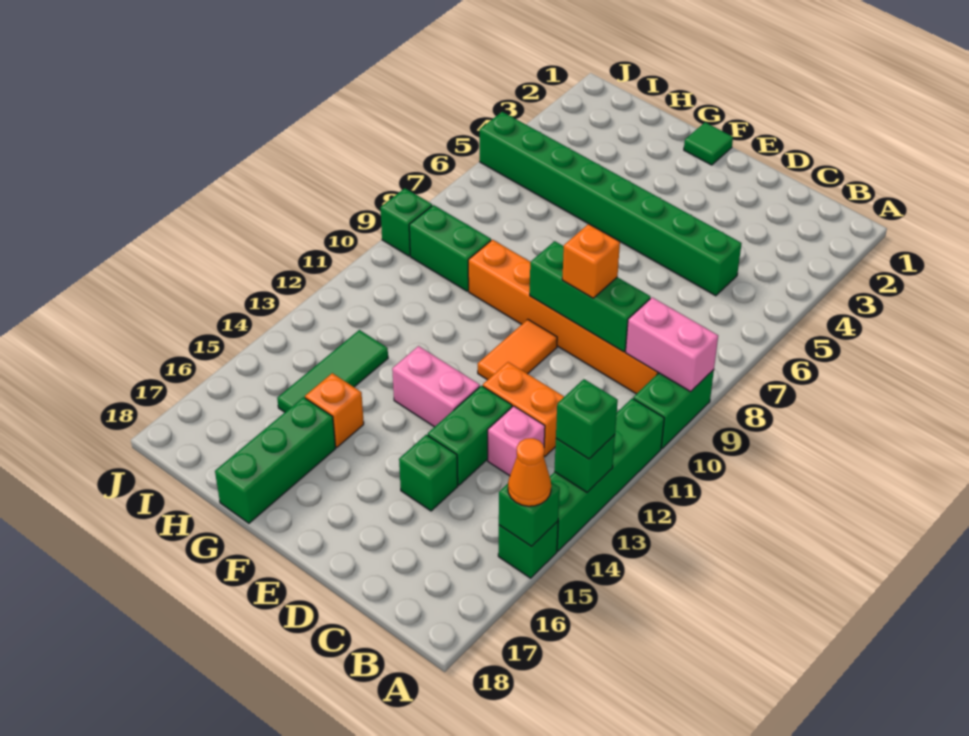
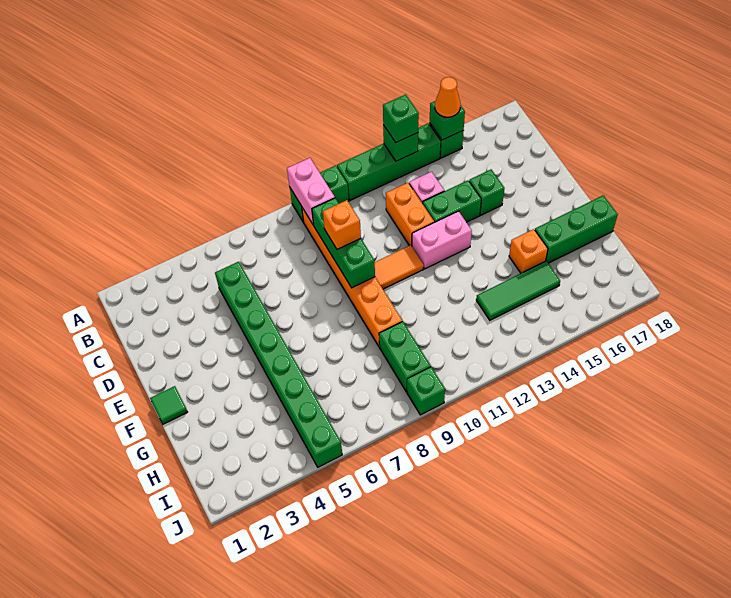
pink brick E13:F13 level 1 -> pink brick E12:E13 level 1

